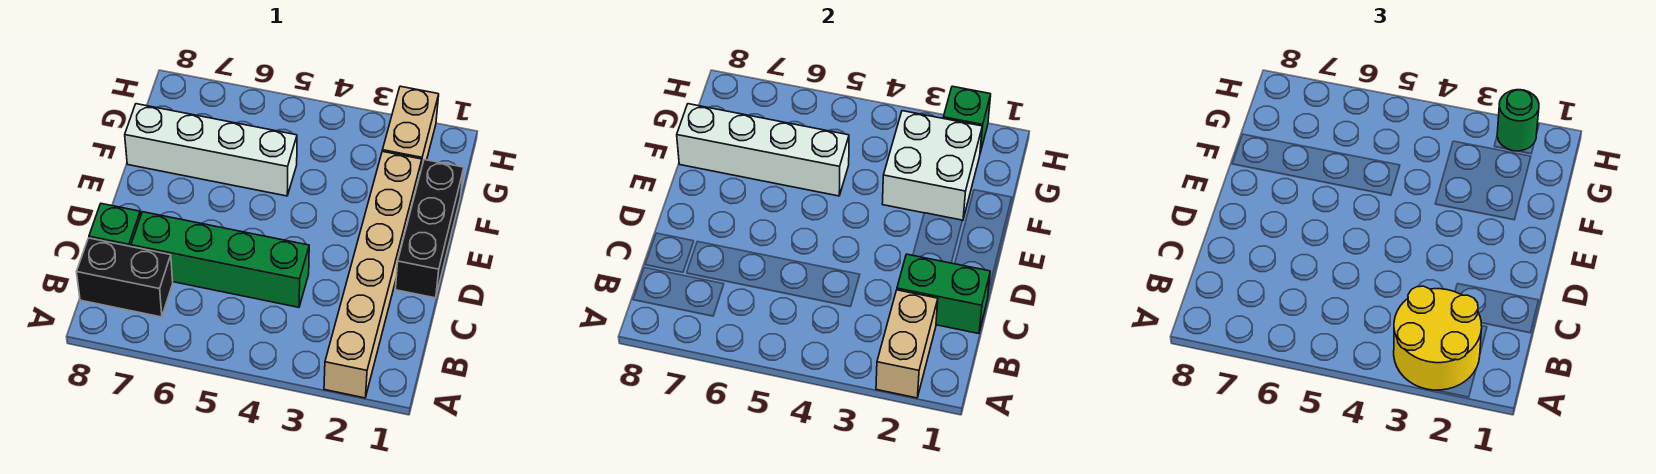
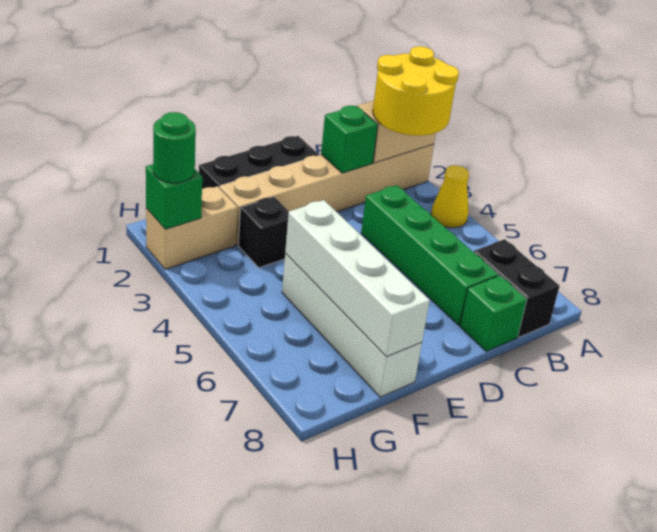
none -> yellow cone A4 level 1
green brick C1:C2 level 2 -> green brick C2 level 2
white brick F2:G3 level 2 -> none
none -> black brick F3 level 1

